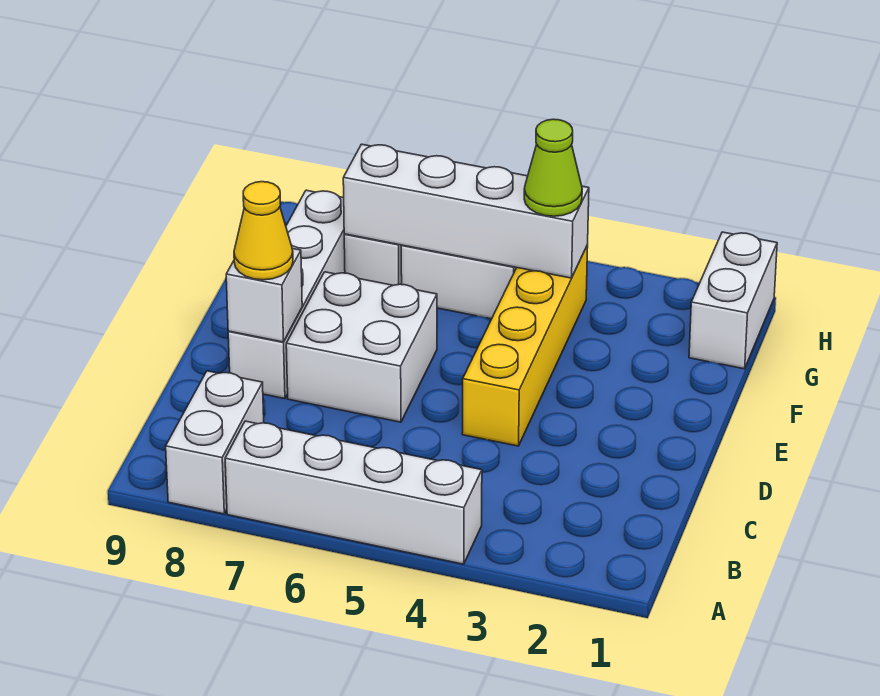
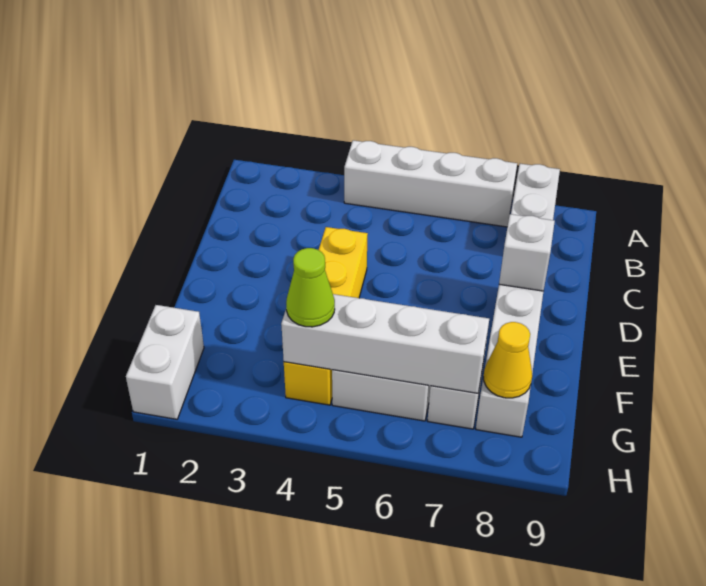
white brick D6:E7 level 1 -> none
yellow cone D8 level 3 -> yellow cone G8 level 2

